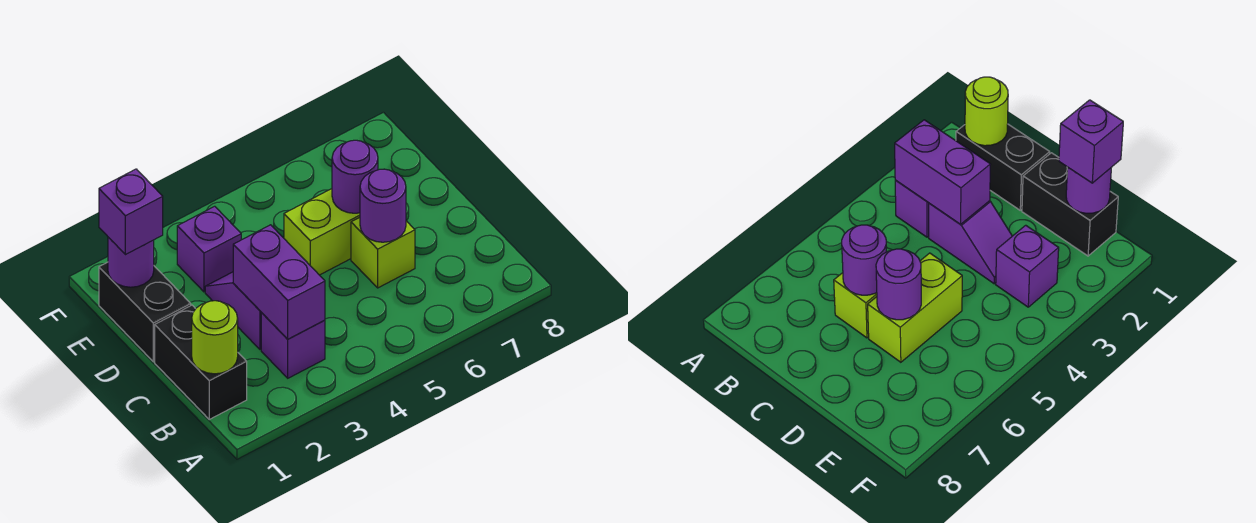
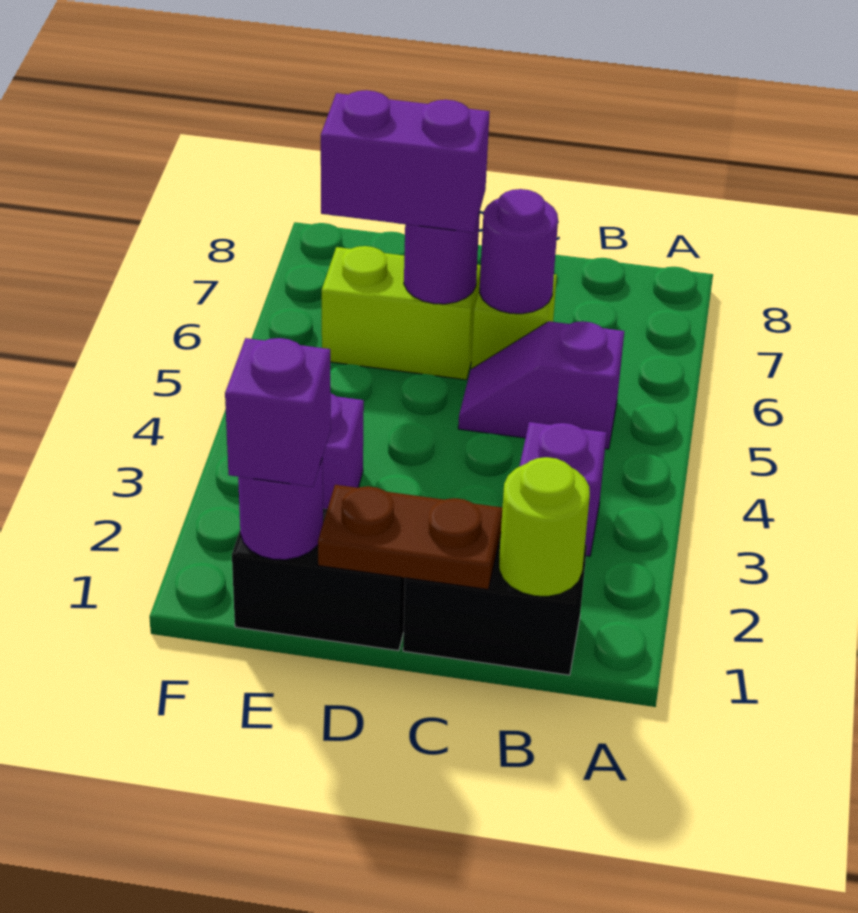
purple brick B3:C3 level 2 -> purple brick D6:E6 level 3
none -> brown plate C1:D1 level 2
purple slope C3:D3 level 1 top C -> purple slope B5:C5 level 1 top B
lime brick D5:D6 level 1 -> lime brick D6:E6 level 1

